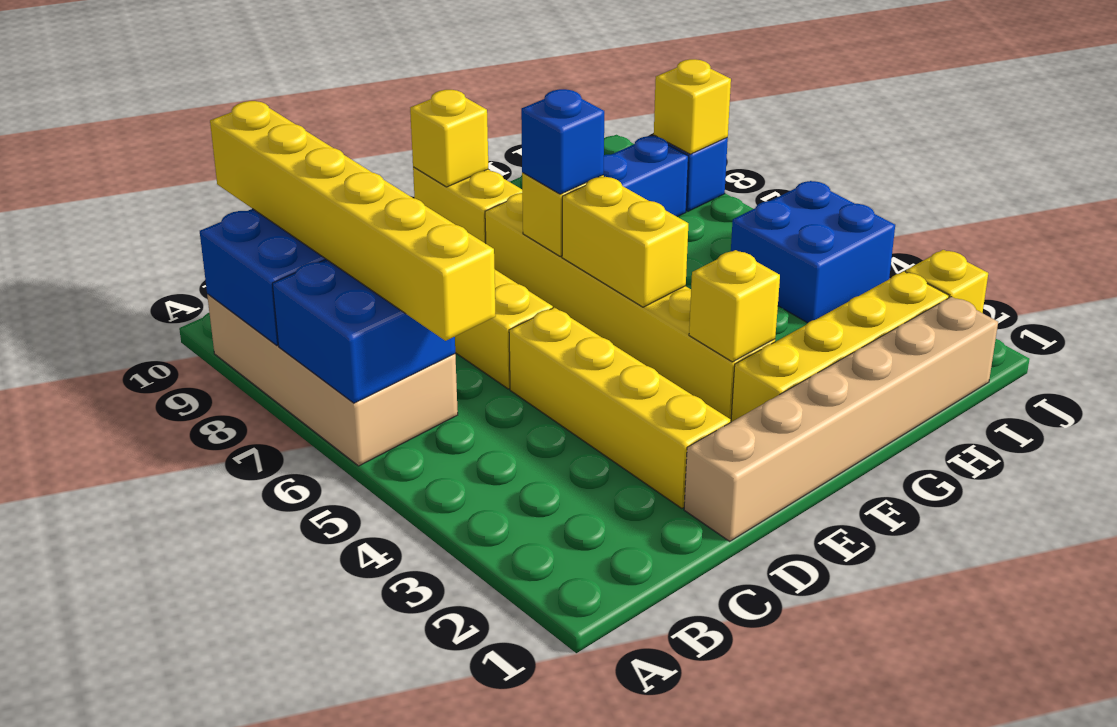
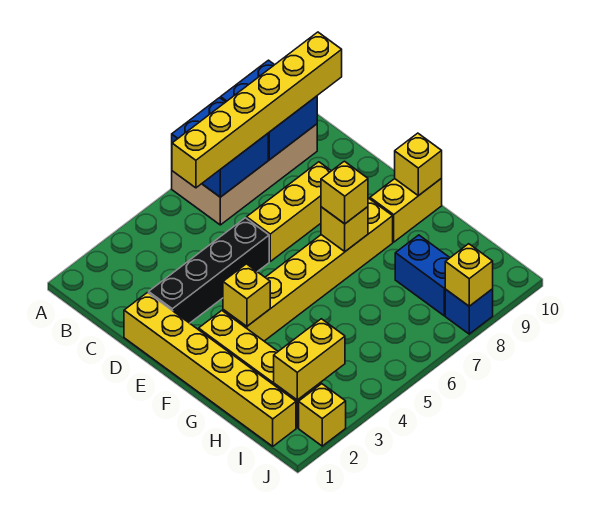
tan brick D1:I1 level 1 -> yellow brick D1:I1 level 1
yellow brick D2:D5 level 1 -> black brick D2:D5 level 1
yellow brick F5:F6 level 2 -> yellow brick I2:I3 level 2
blue brick F7 level 3 -> yellow brick F7 level 3
blue brick I4:J5 level 1 -> none

